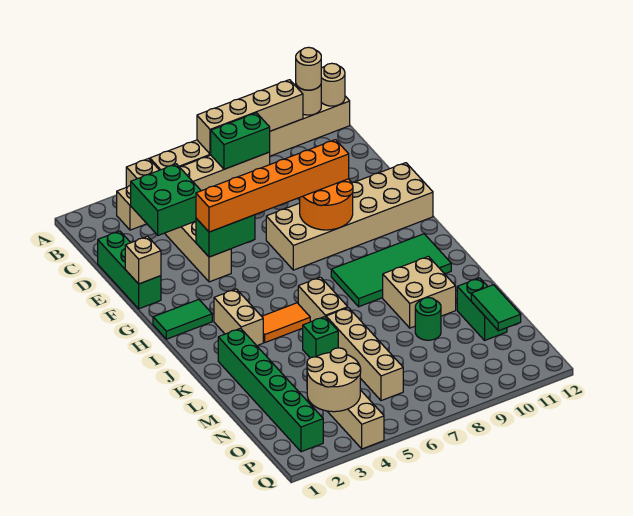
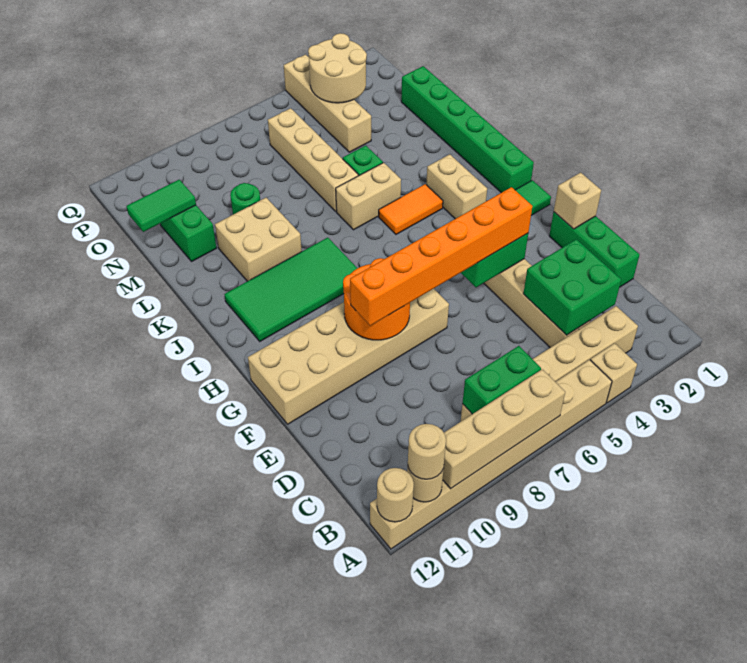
tan brick J6:K6 level 1 -> tan brick K5:K6 level 1
green brick K2:P2 level 1 -> green brick I1:N1 level 1
green tile N11:O11 level 2 -> green tile N11:N12 level 2

